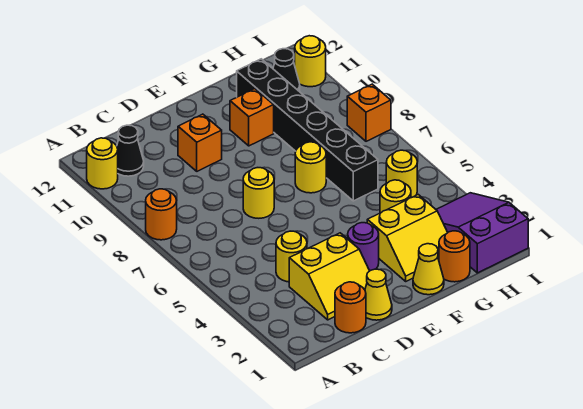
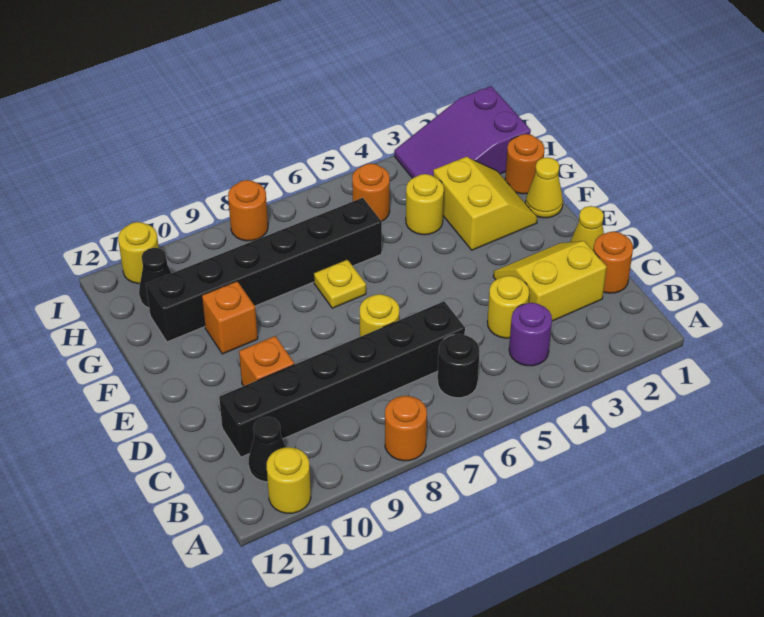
none -> black round brick B6 level 1
yellow slope C2:D3 level 1 top 3 -> yellow slope C2:D3 level 1 top C
none -> black brick C6:C11 level 1
purple round brick E3 level 1 -> purple round brick B4 level 1
yellow round brick F7 level 1 -> yellow plate F7 level 1
yellow round brick H5 level 1 -> orange round brick H5 level 1
orange brick I8 level 1 -> orange round brick I8 level 1

